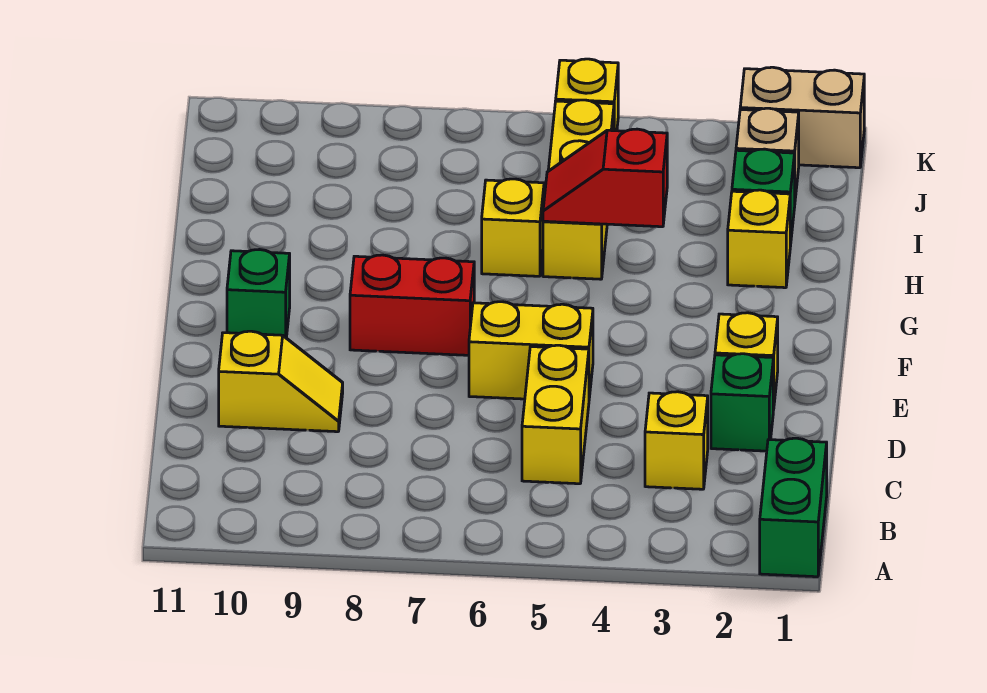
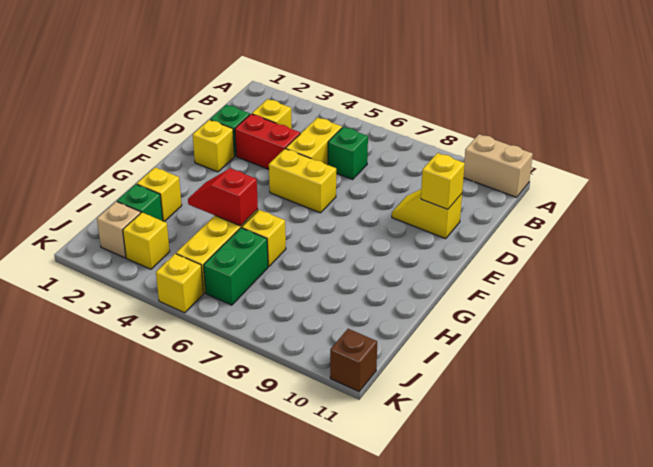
green brick A1:B1 level 1 -> green brick I6:J6 level 1
none -> yellow brick D10 level 2
red brick F7:F8 level 1 -> red brick D3:D4 level 1
green brick F10 level 1 -> green brick C6 level 1
red slope H4:H5 level 2 top 4 -> red slope H4:H5 level 2 top 5
none -> yellow brick J3 level 1
tan brick K1:K2 level 1 -> tan brick A10:A11 level 1
none -> brown brick K11 level 1

